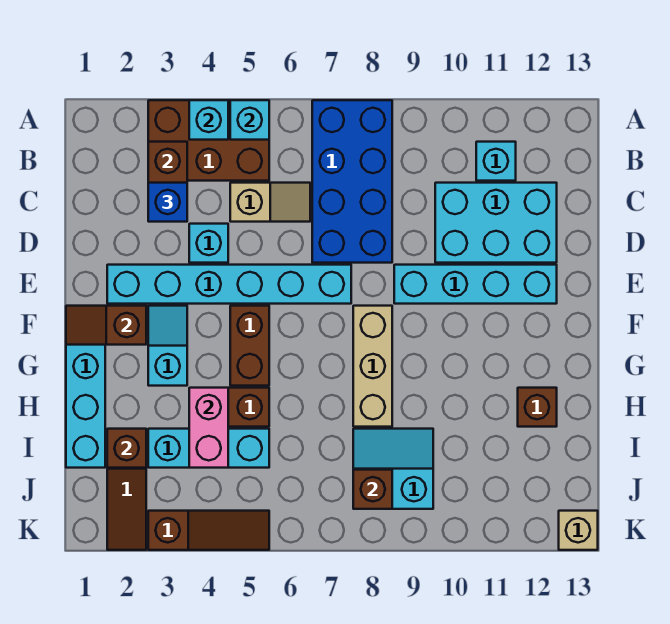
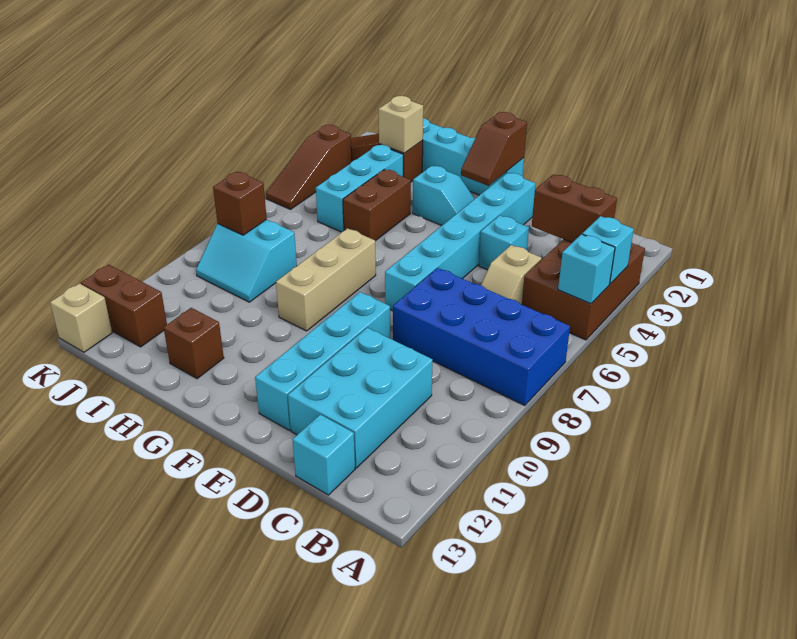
cyan brick B11 level 1 -> cyan brick C13 level 1
blue brick C3 level 3 -> none
brown slope F1:F2 level 2 top 2 -> brown slope F1:F2 level 2 top 1
brown brick F5:G5 level 1 -> brown brick J12:K12 level 1
tan brick F8:H8 level 1 -> tan brick G7:G9 level 1
pink brick H4:I4 level 2 -> none
brown brick I2 level 2 -> tan brick I2 level 2
cyan slope I8:J9 level 1 top J -> cyan slope I8:J9 level 1 top 8

